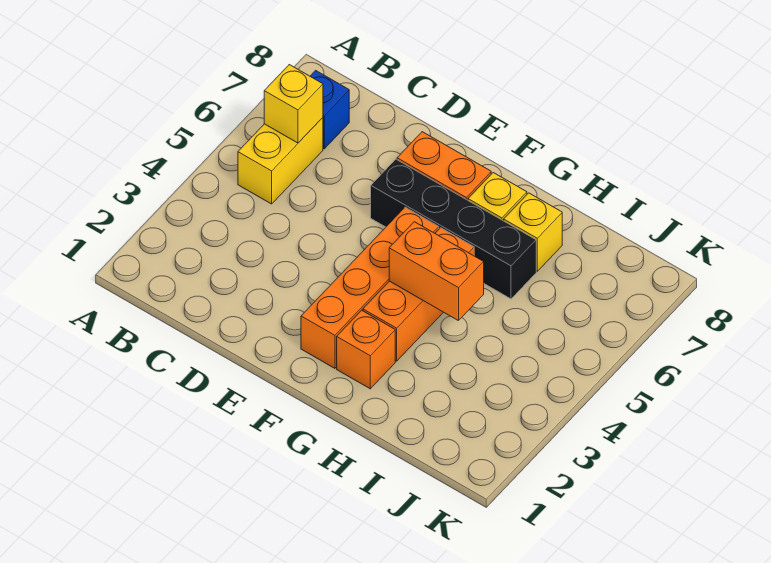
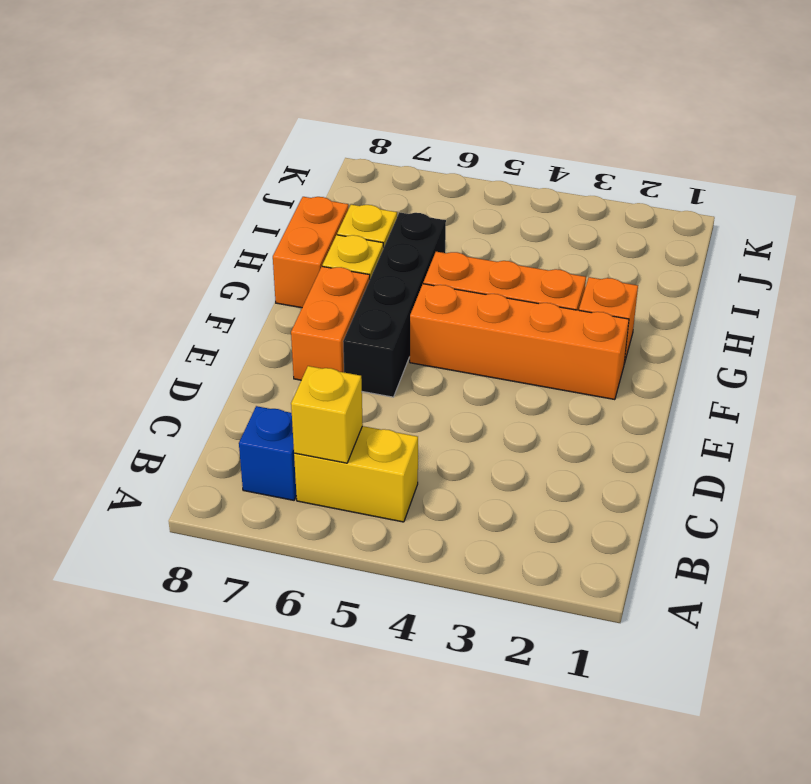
orange brick G4:H4 level 2 -> orange brick G8:H8 level 1

